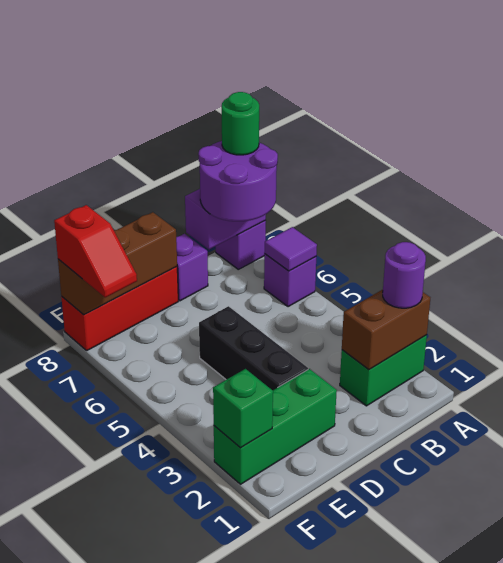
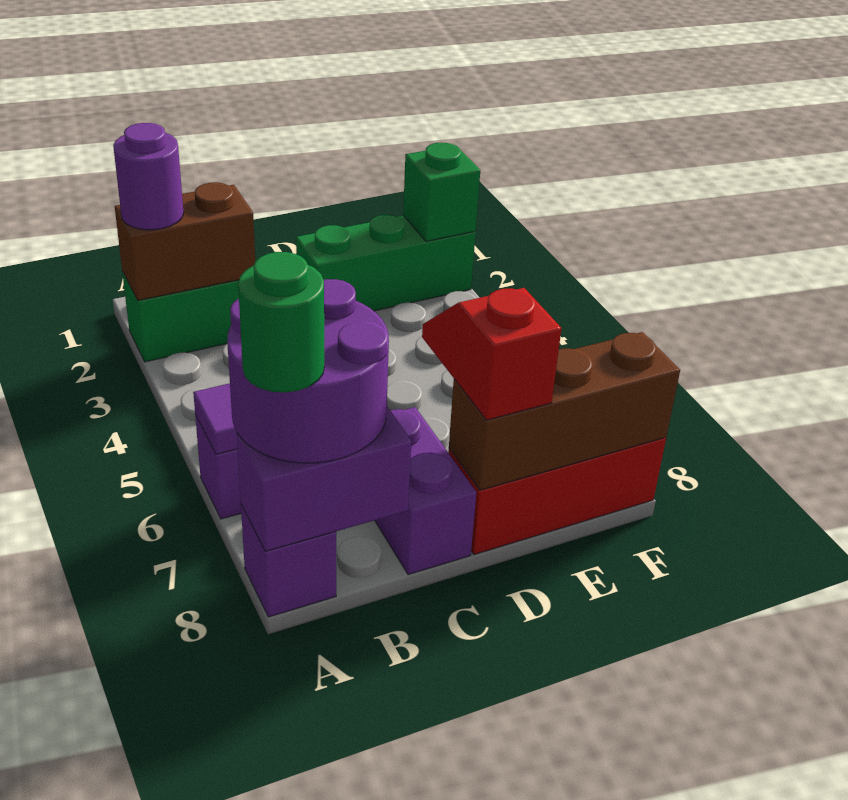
purple brick C8 level 1 -> purple brick C7:C8 level 1
black brick D3:D5 level 1 -> none
red slope F7:F8 level 3 top 8 -> red slope D7:D8 level 3 top 8

